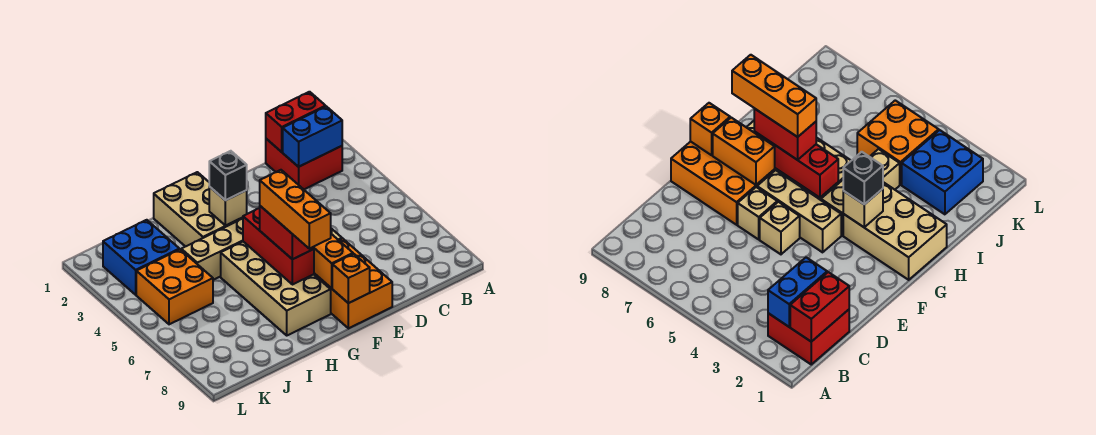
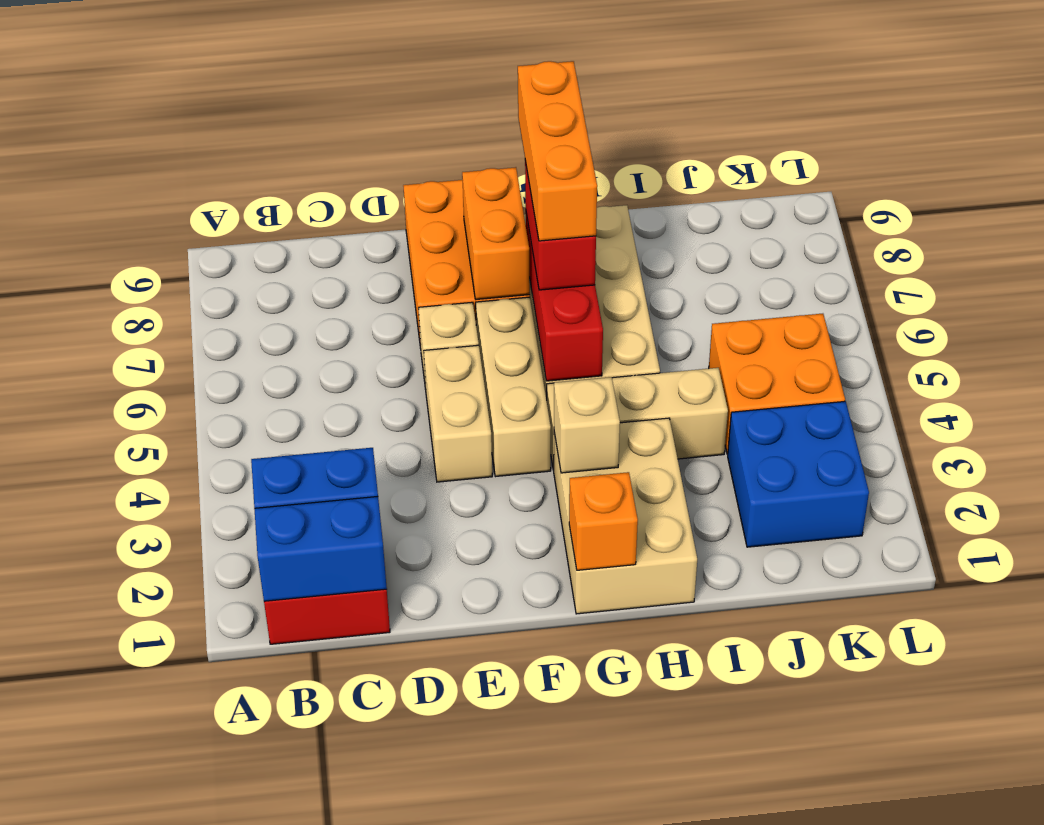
red brick B1:C1 level 2 -> blue brick B1:C1 level 2
tan brick E5 level 1 -> tan brick E4:E5 level 1
orange brick F9 level 2 -> orange brick G1 level 2
black brick G3 level 3 -> none

